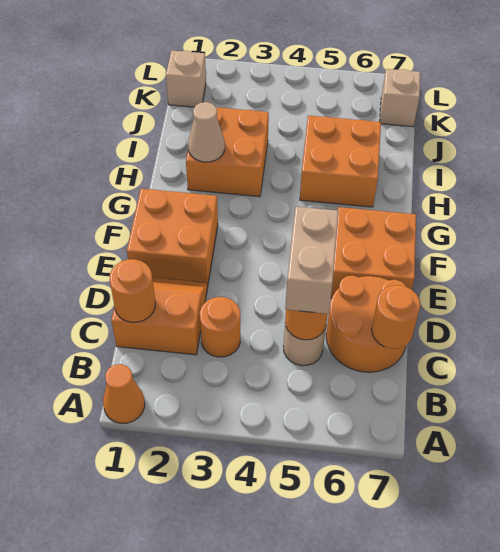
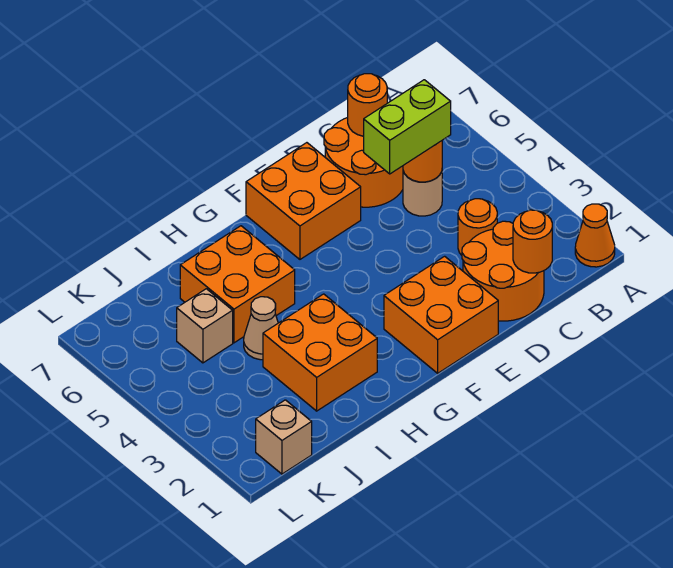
orange slope C1:D2 level 1 top C -> orange round brick C1:D2 level 1
tan brick C5:D5 level 3 -> lime brick C5:D5 level 3
tan cone H2 level 2 -> tan cone I4 level 1
tan brick K7 level 1 -> tan brick J5 level 1

